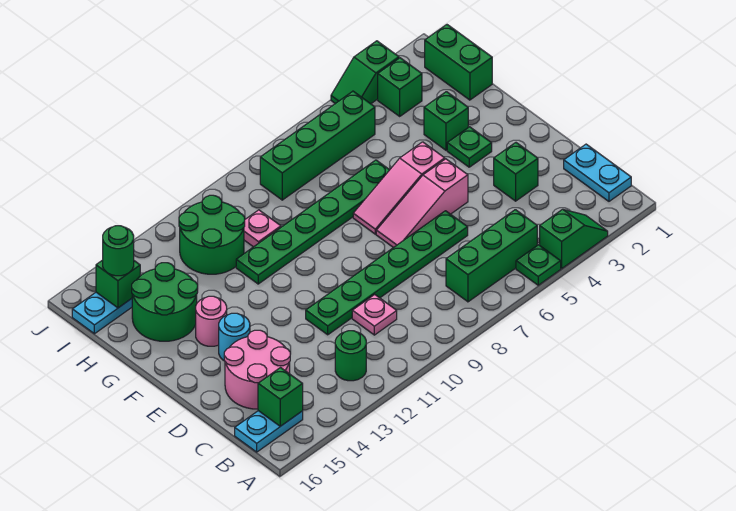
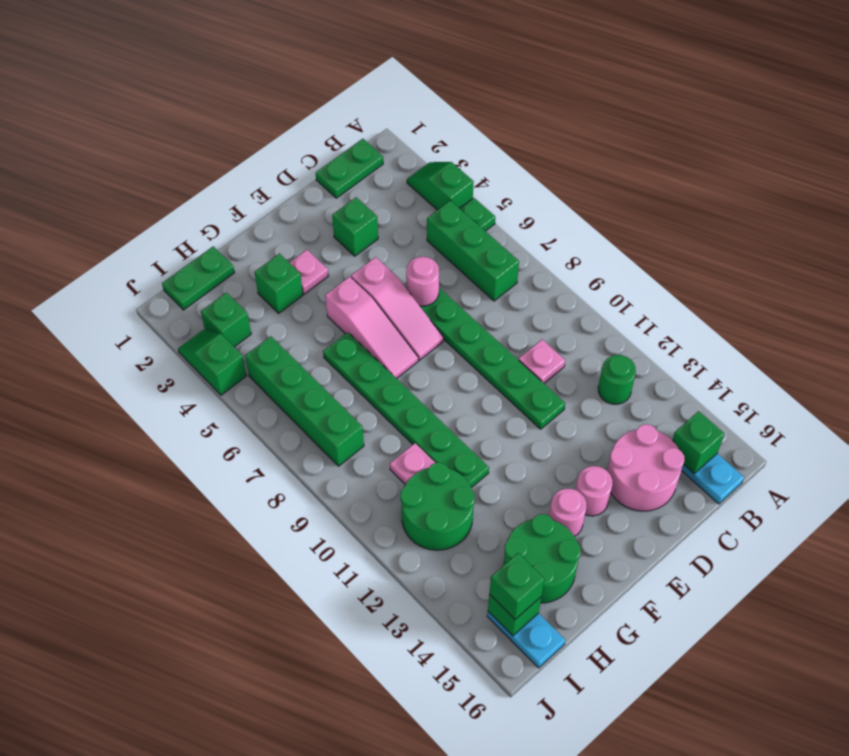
cyan plate B1:C1 level 1 -> green plate B1:C1 level 1
none -> pink round brick D6 level 2
cyan round brick E14 level 1 -> pink round brick E14 level 1
green plate F3 level 1 -> pink plate F3 level 1
green brick H1:I1 level 1 -> green plate H1:I1 level 1
green round brick I15 level 3 -> green brick I15 level 3
green slope J3:J4 level 1 top 3 -> green slope J3:J4 level 1 top 4

